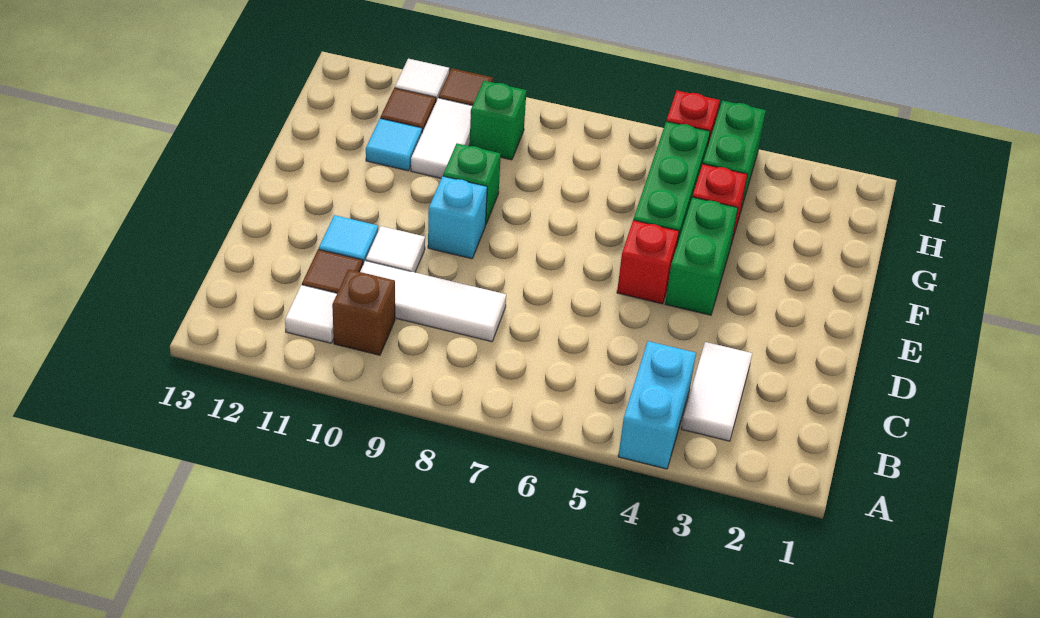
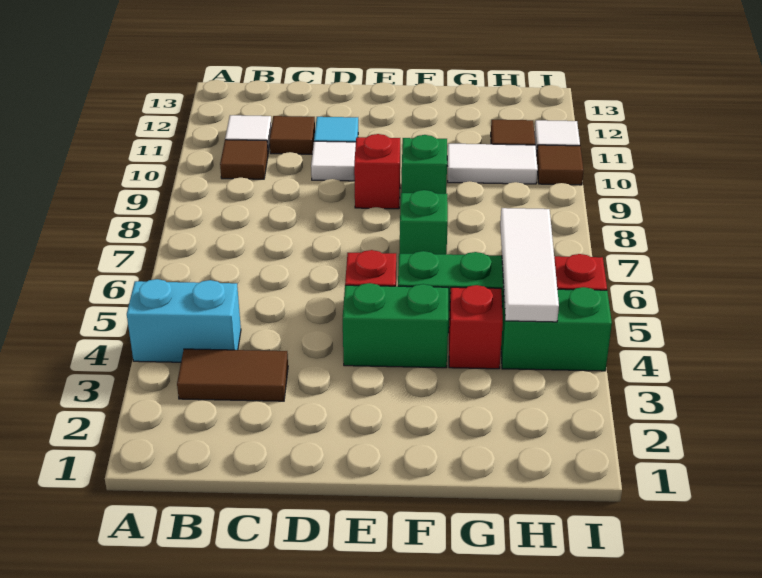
white tile B3:C3 level 1 -> brown tile B3:C3 level 1
brown brick B10 level 1 -> brown tile B10 level 1
white tile C8:C10 level 1 -> white tile H4:H6 level 2
cyan brick E9 level 1 -> red brick E9 level 1
cyan tile G11 level 1 -> none
green brick H9 level 1 -> green brick F7 level 1

